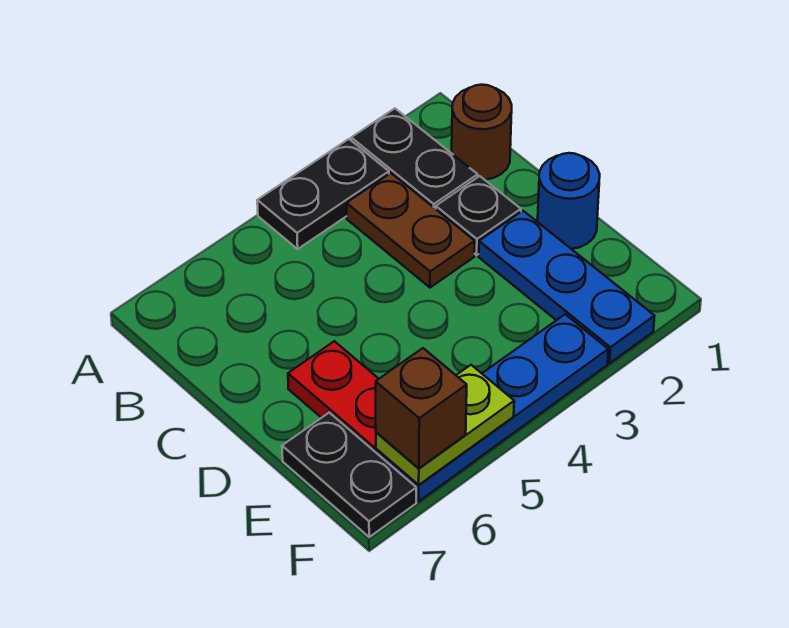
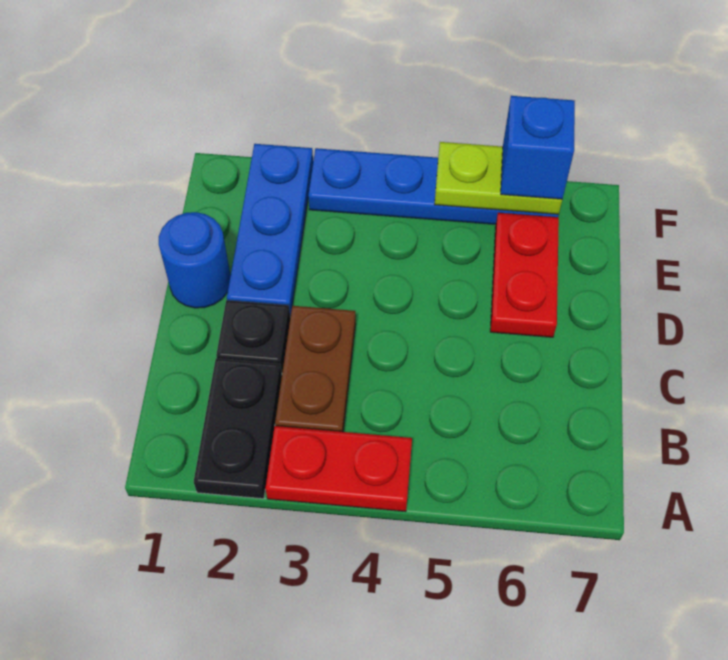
black plate A3:A4 level 1 -> red plate A3:A4 level 1
brown round brick B1 level 1 -> none
black plate E7:F7 level 1 -> none
brown brick F6 level 3 -> blue brick F6 level 3

